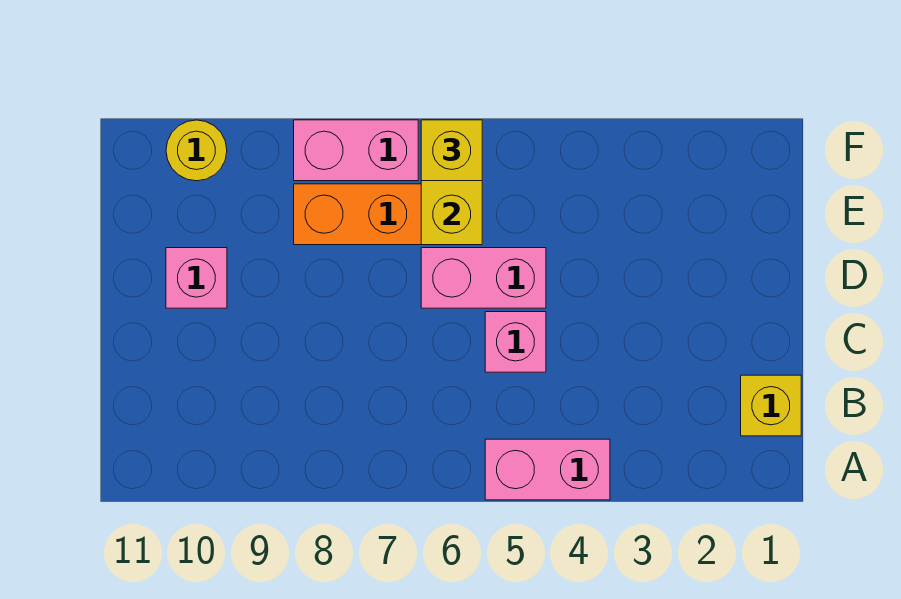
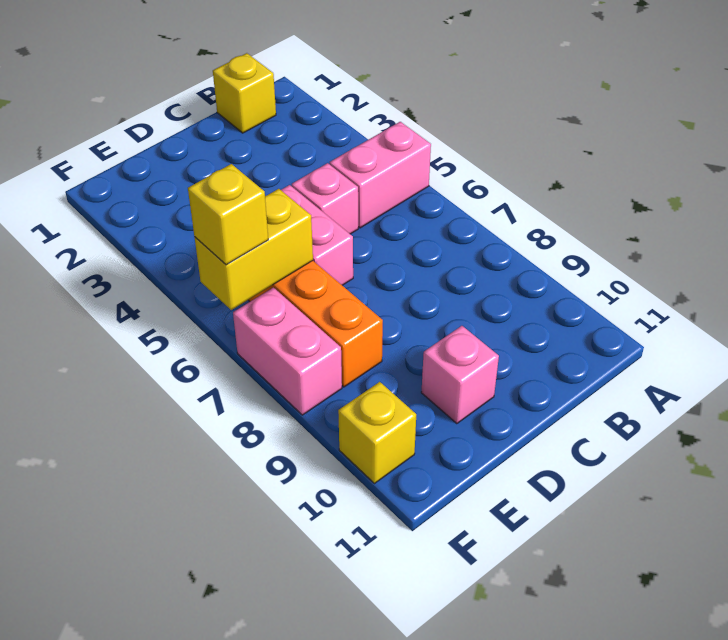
pink brick A4:A5 level 1 -> pink brick A5:B5 level 1
yellow round brick F10 level 1 -> yellow brick F10 level 1

